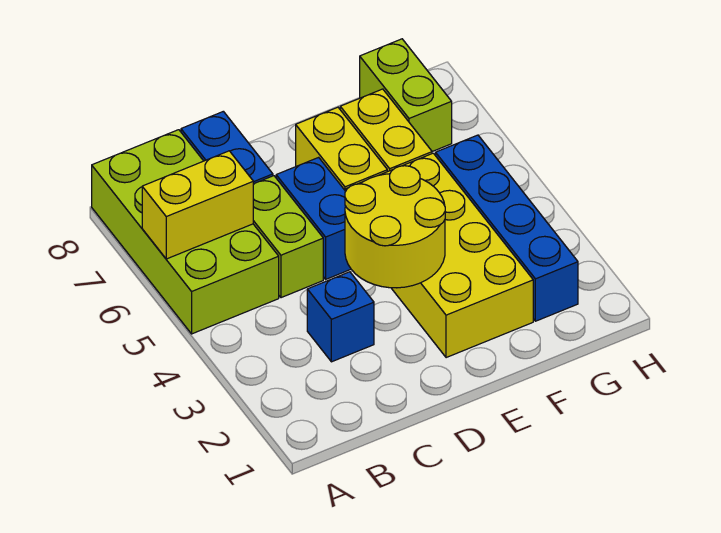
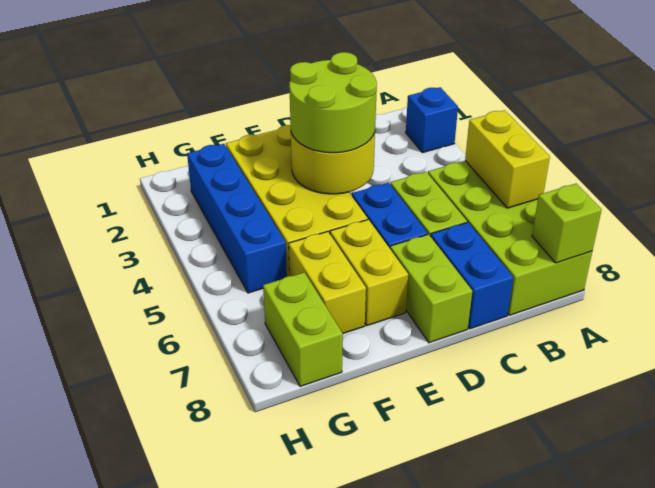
yellow brick A6:B6 level 2 -> yellow brick A5:A6 level 2
none -> lime brick A8 level 2
blue brick C3 level 1 -> blue brick A2 level 1
none -> lime round brick D3:E4 level 3
none -> lime brick D7:D8 level 1

